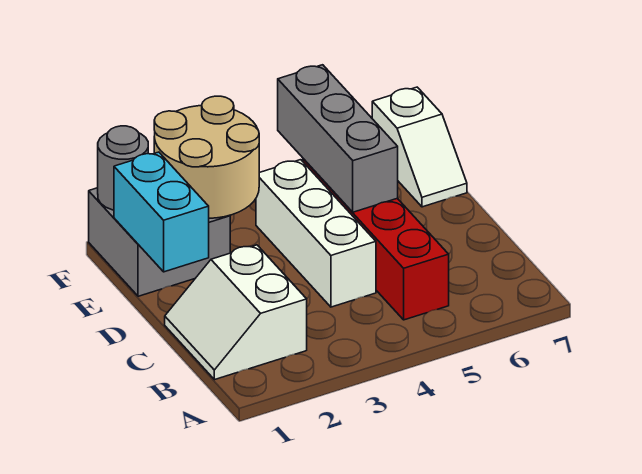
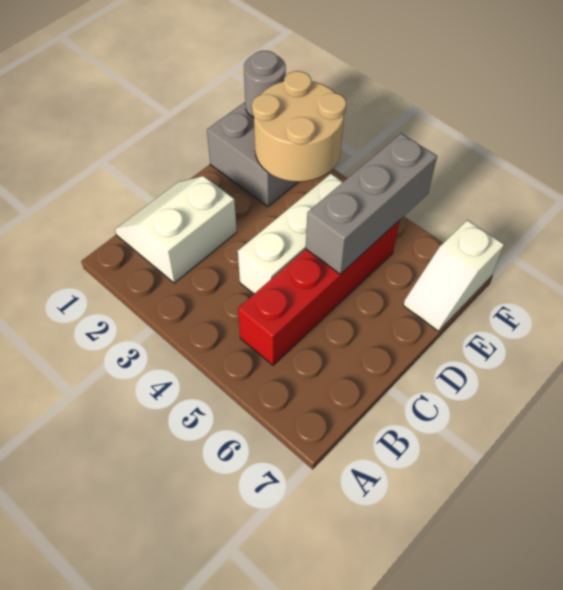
cyan brick D1:E1 level 2 -> none

